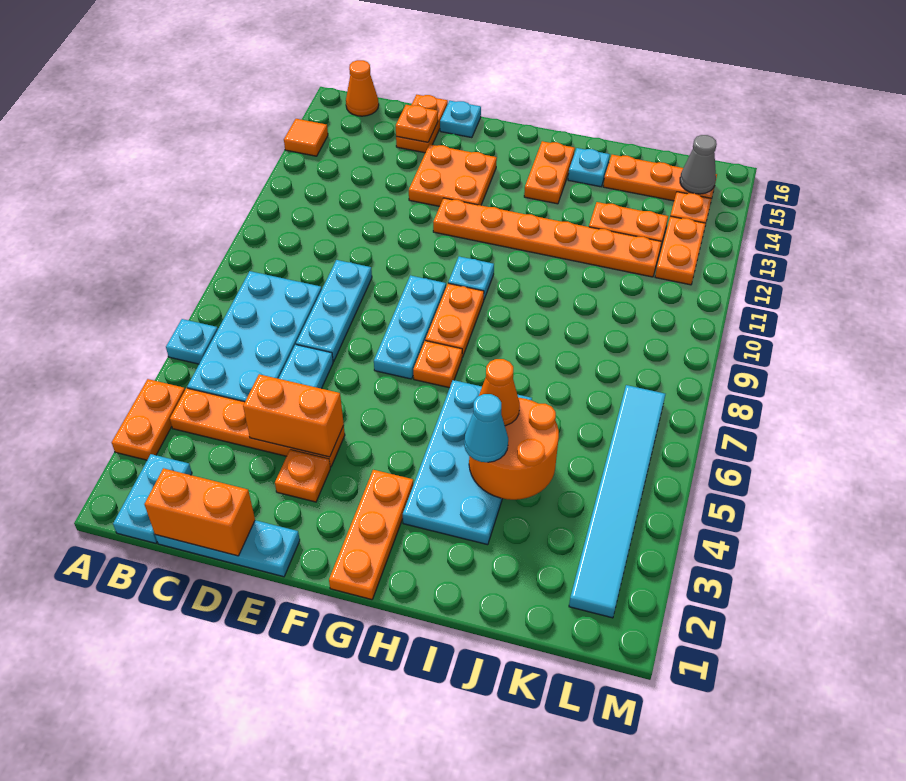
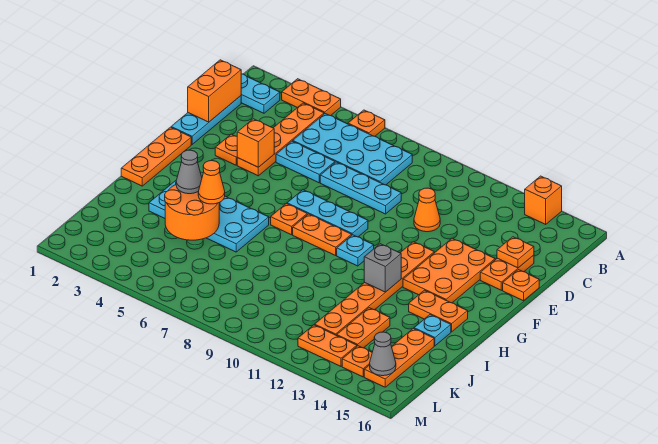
cyan plate A6 level 1 -> orange plate A6 level 1
orange tile A14 level 1 -> orange brick A14 level 1
orange cone B16 level 1 -> orange cone D11 level 1
orange brick D4:E4 level 2 -> orange brick E4 level 2
orange plate D15:D16 level 1 -> orange plate D15:E15 level 1
orange plate E13:F14 level 1 -> orange plate E13:G14 level 1
cyan plate E16 level 1 -> orange plate E16 level 1
orange plate G1:G3 level 1 -> orange plate F1:H1 level 1
none -> grey brick H12 level 2
cyan cone I4 level 3 -> grey cone I4 level 3
cyan tile L2:L7 level 1 -> none

